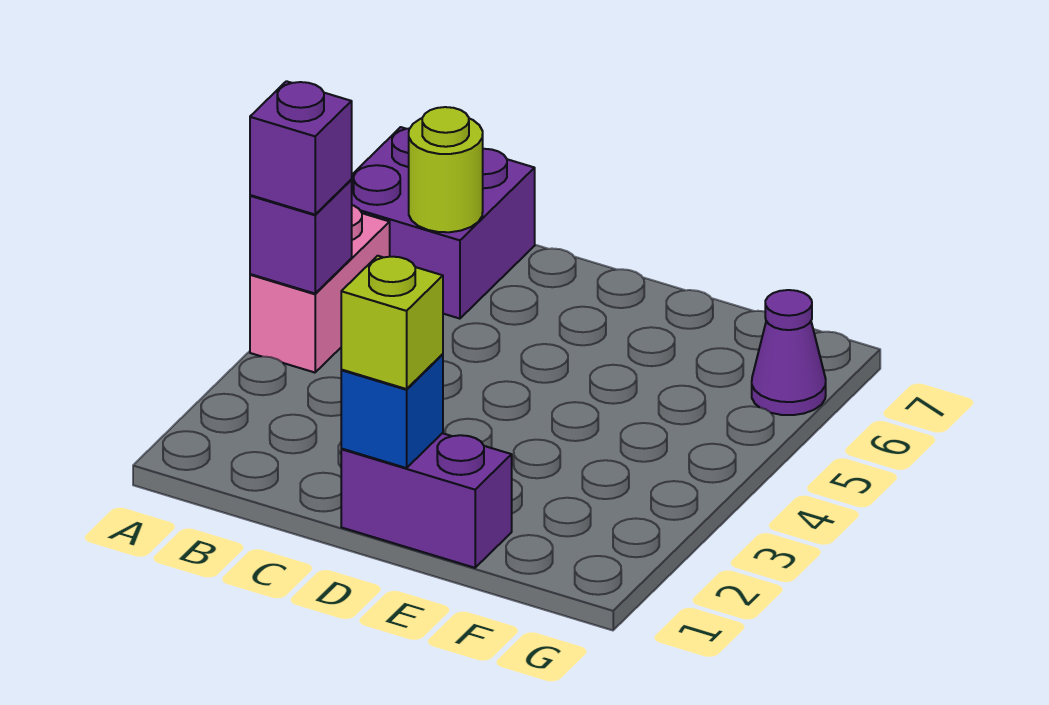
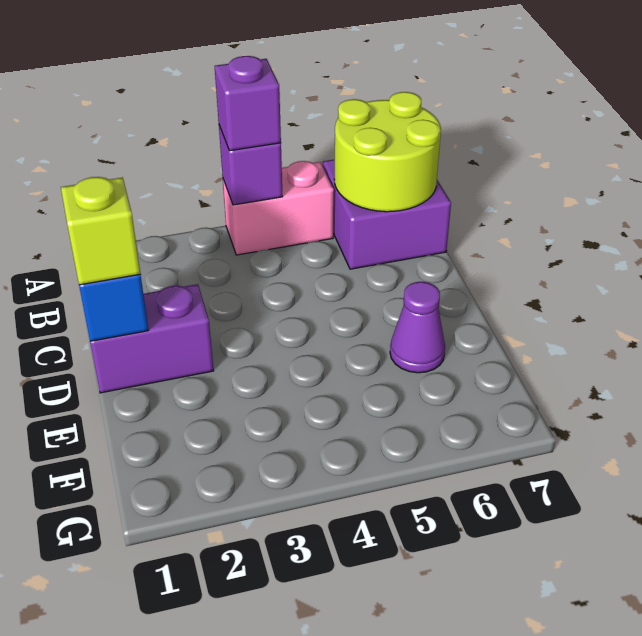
lime round brick B6 level 2 -> lime round brick A6:B7 level 2
purple brick D1:E1 level 1 -> purple brick D1:D2 level 1
purple cone G6 level 1 -> purple cone E6 level 1

